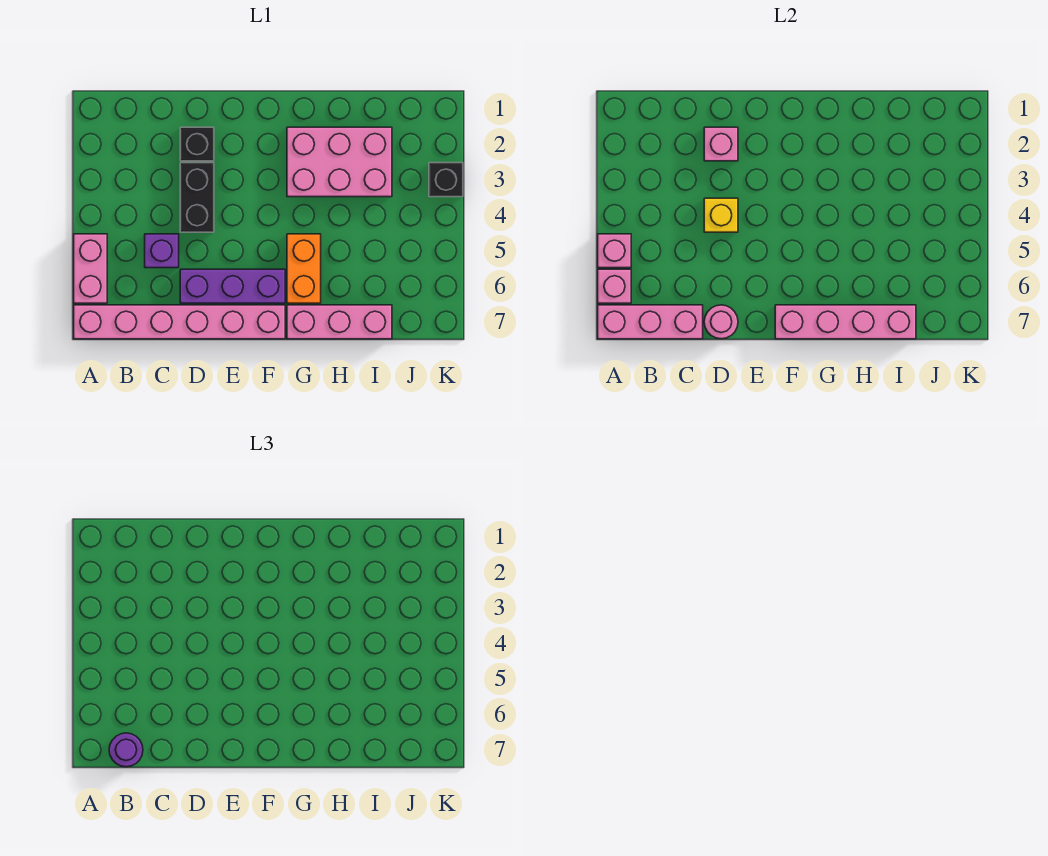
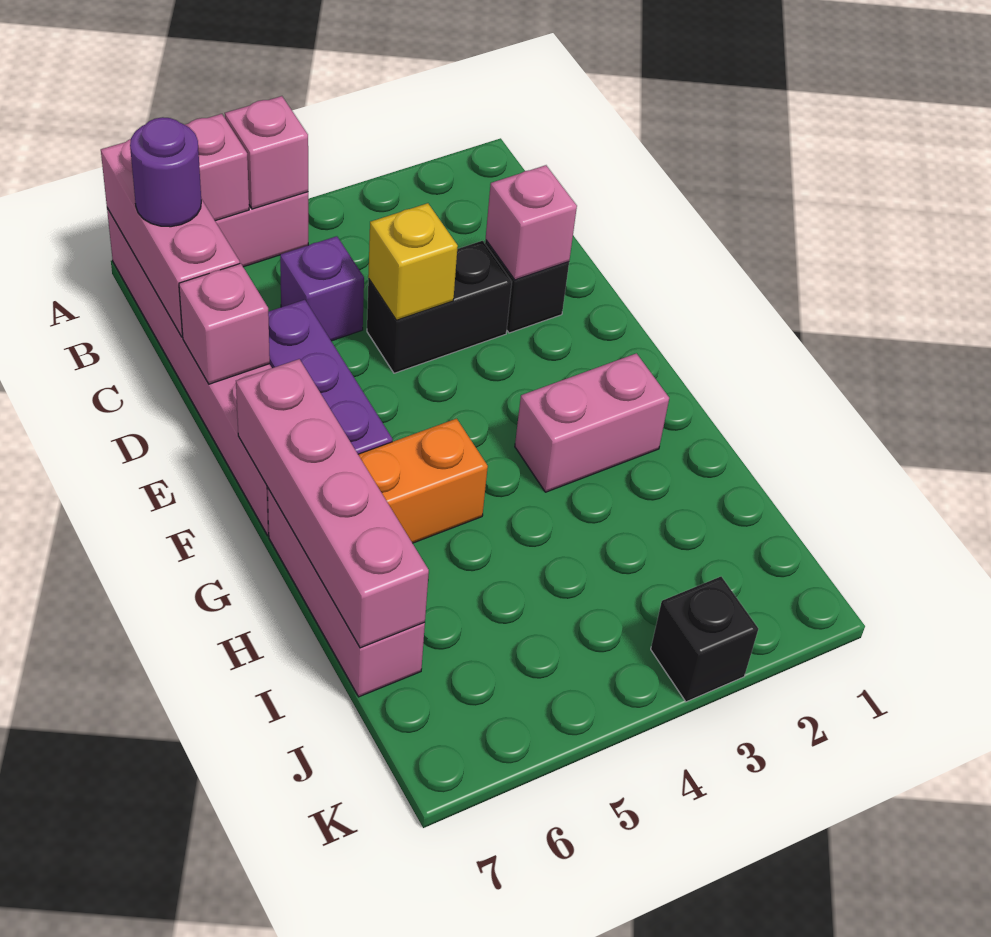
pink round brick D7 level 2 -> pink brick D7 level 2
pink brick G2:I3 level 1 -> pink brick G2:G3 level 1

